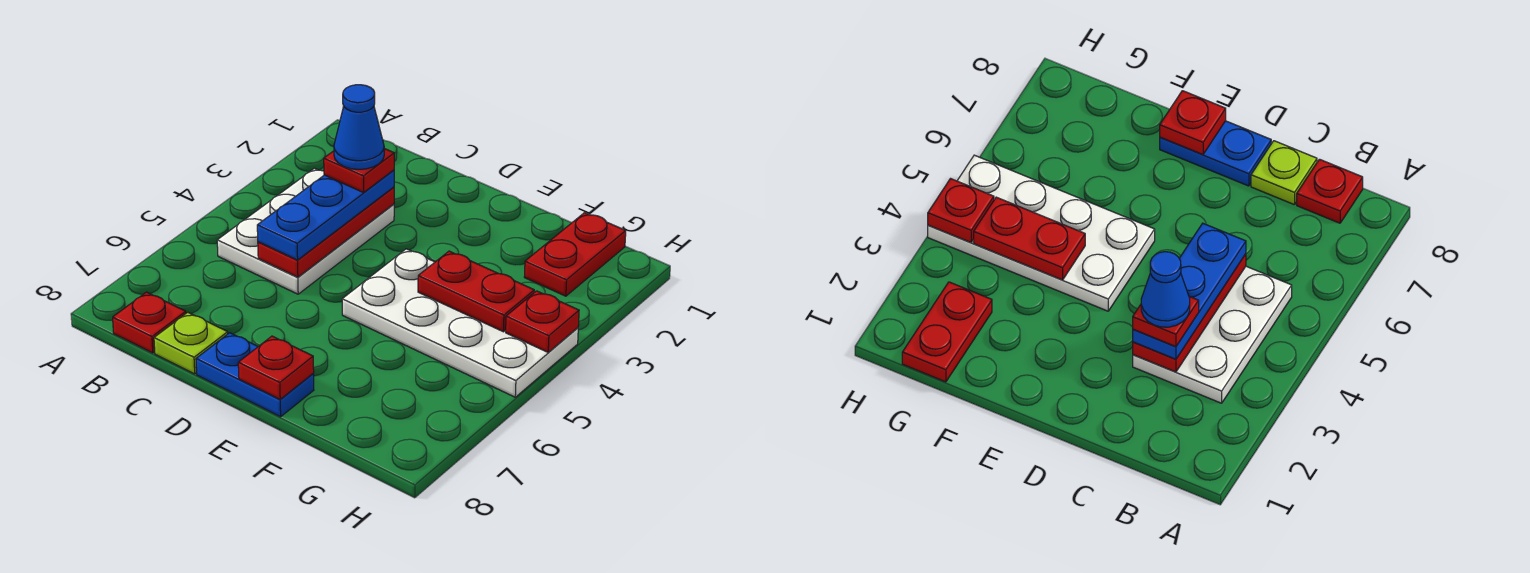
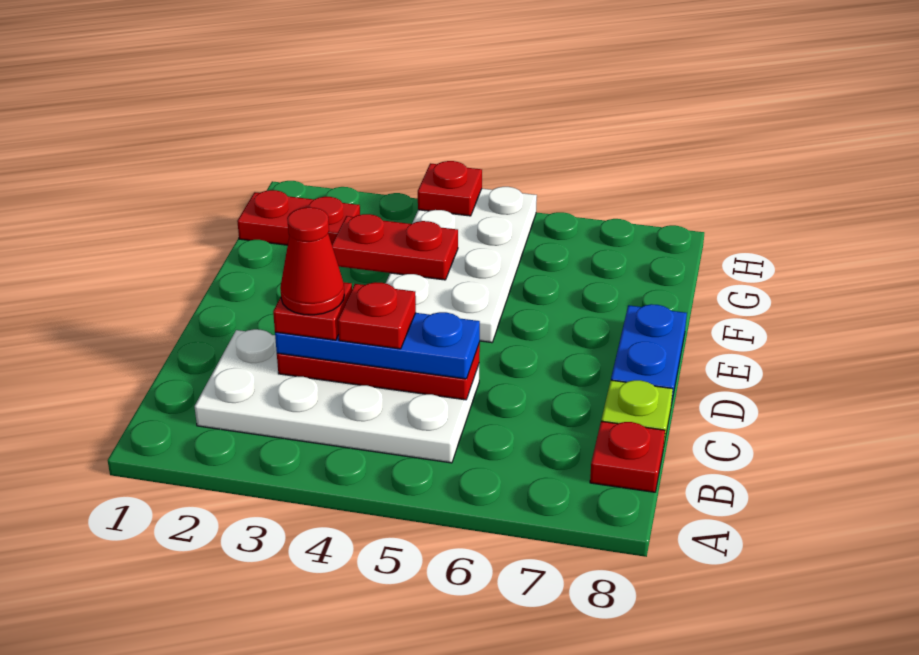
white plate B3:C5 level 1 -> white plate B2:C5 level 1
blue cone C3 level 5 -> red cone C3 level 5
red plate E8 level 2 -> red plate C4 level 4
red plate F4:G4 level 2 -> red plate F3:F4 level 2

